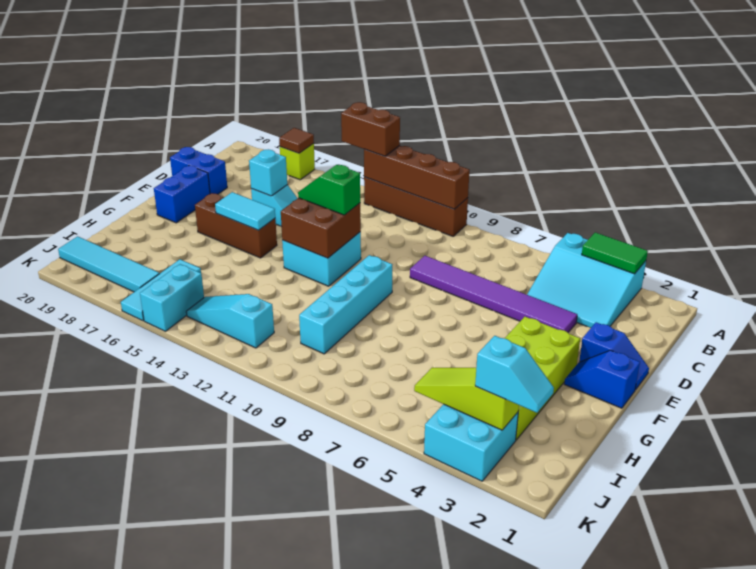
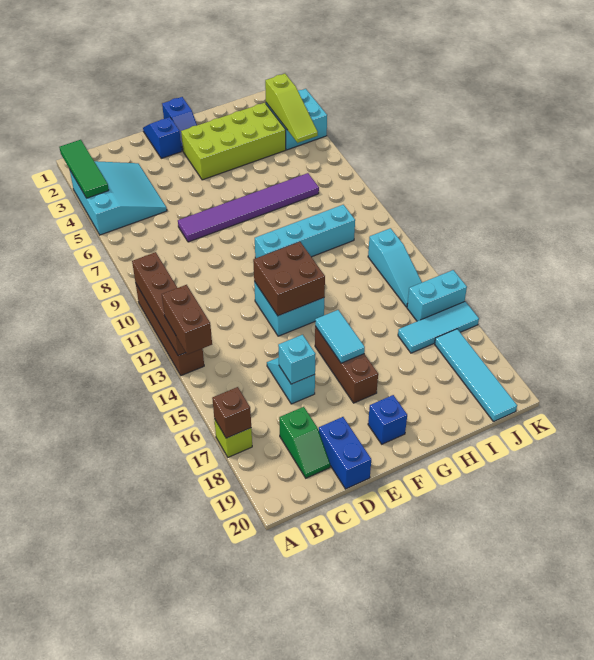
green tile A3:A4 level 2 -> green tile A2:A4 level 2
brown tile A17 level 2 -> brown brick A17 level 2
purple tile D4:D9 level 1 -> purple tile D7:I7 level 1
green slope E12:E13 level 3 top 12 -> green slope C18:C19 level 1 top 18
blue brick E19:F19 level 1 -> blue brick F19 level 1
cyan slope J2:J3 level 3 top 3 -> none

